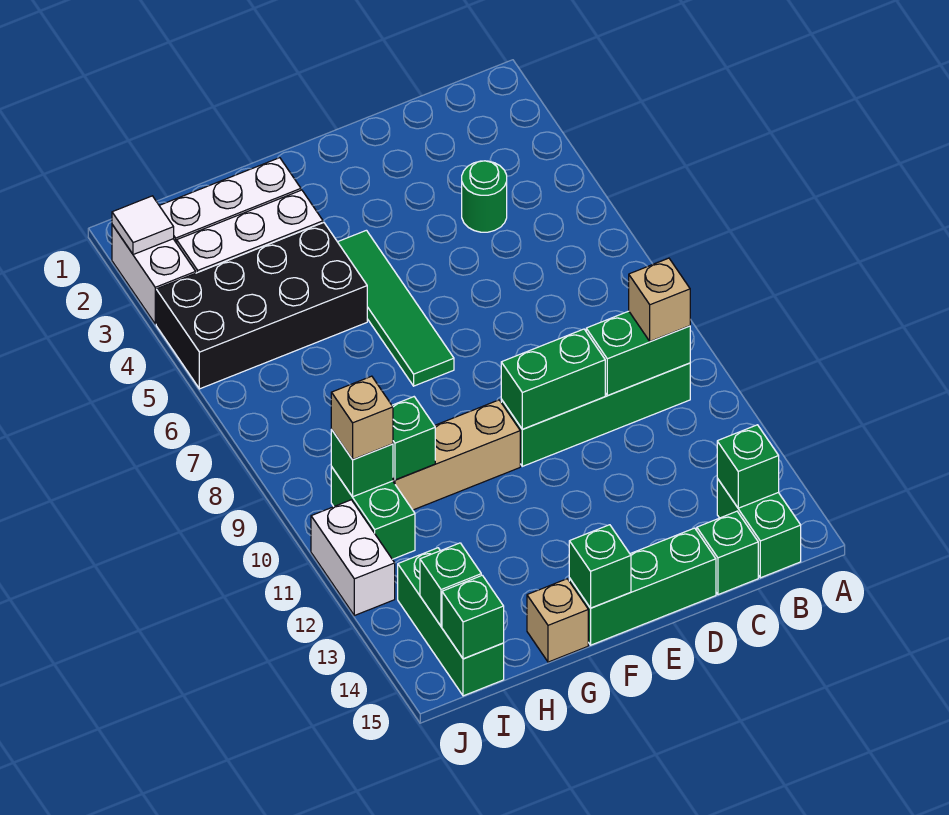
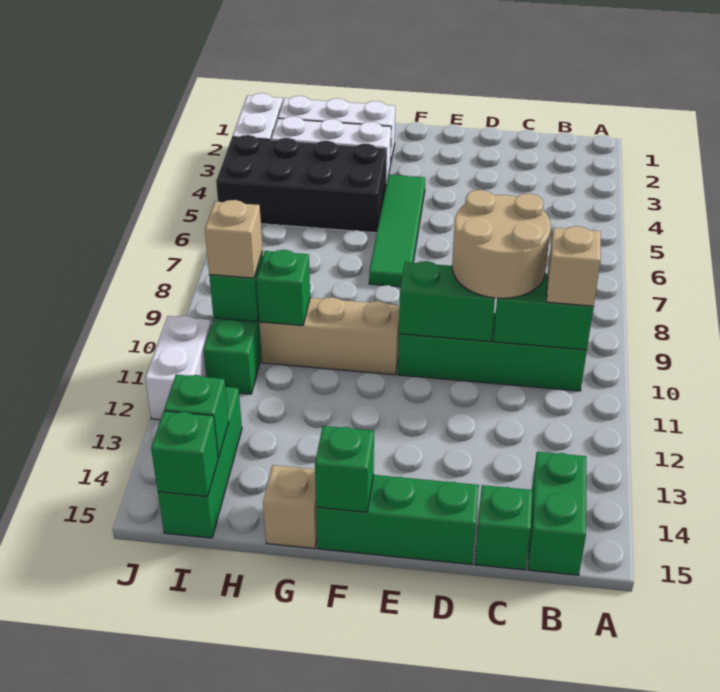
green brick B14 level 2 -> none
green round brick C4 level 1 -> none
none -> tan round brick C9:D10 level 3
white tile J2 level 2 -> none

